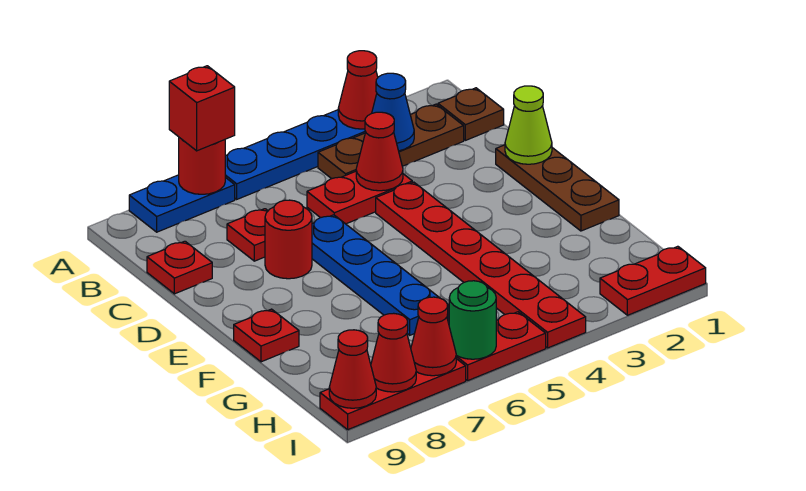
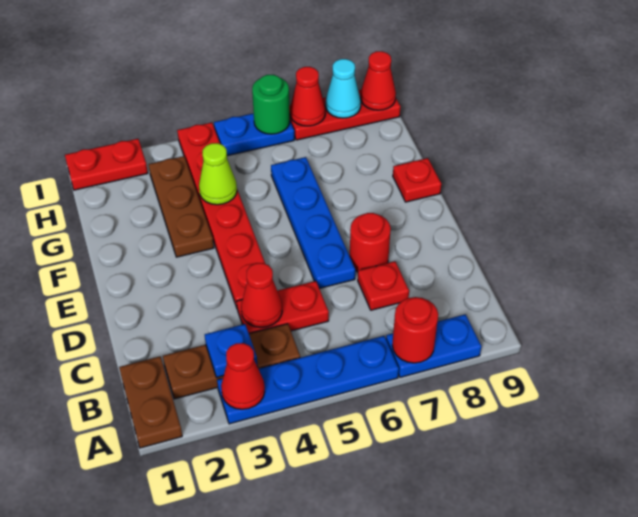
red brick A7 level 3 -> none
brown plate B1 level 1 -> brown plate A1:B1 level 1
blue cone B3 level 2 -> blue plate B3 level 2
red plate C9 level 1 -> none
brown plate D1:F1 level 1 -> brown plate F3:H3 level 1
lime cone D1 level 2 -> lime cone G4 level 2
red plate I5:I6 level 1 -> blue plate I5:I6 level 1
red cone I8 level 2 -> cyan cone I8 level 2

